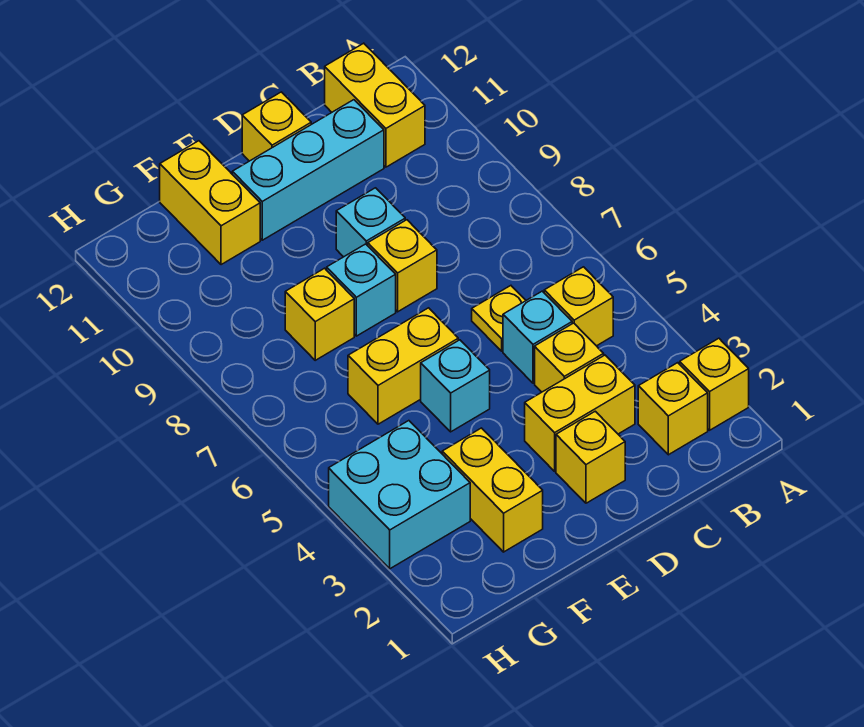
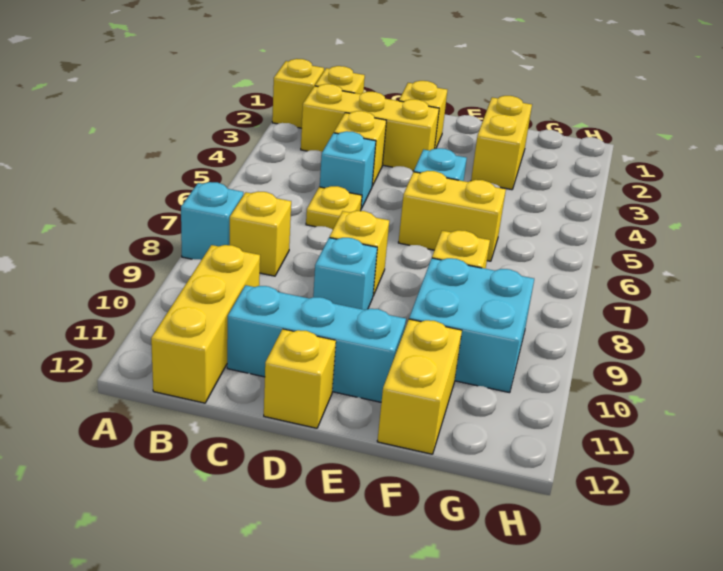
yellow brick B5 level 1 -> yellow brick B8 level 1
yellow brick B11:B12 level 1 -> yellow brick B10:B12 level 1
yellow brick C3:D3 level 1 -> yellow brick B3:D3 level 1
cyan brick E8 level 1 -> cyan brick A8 level 1
cyan brick G3:H4 level 1 -> cyan brick F9:G10 level 1

